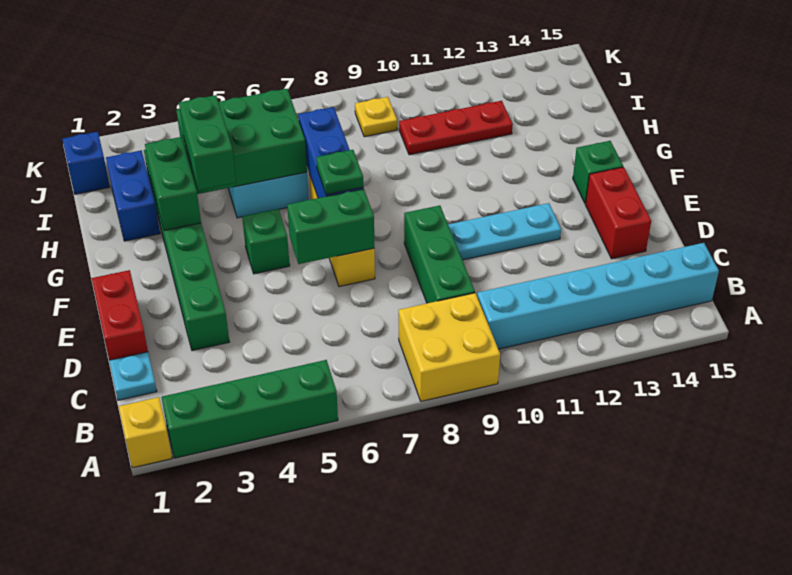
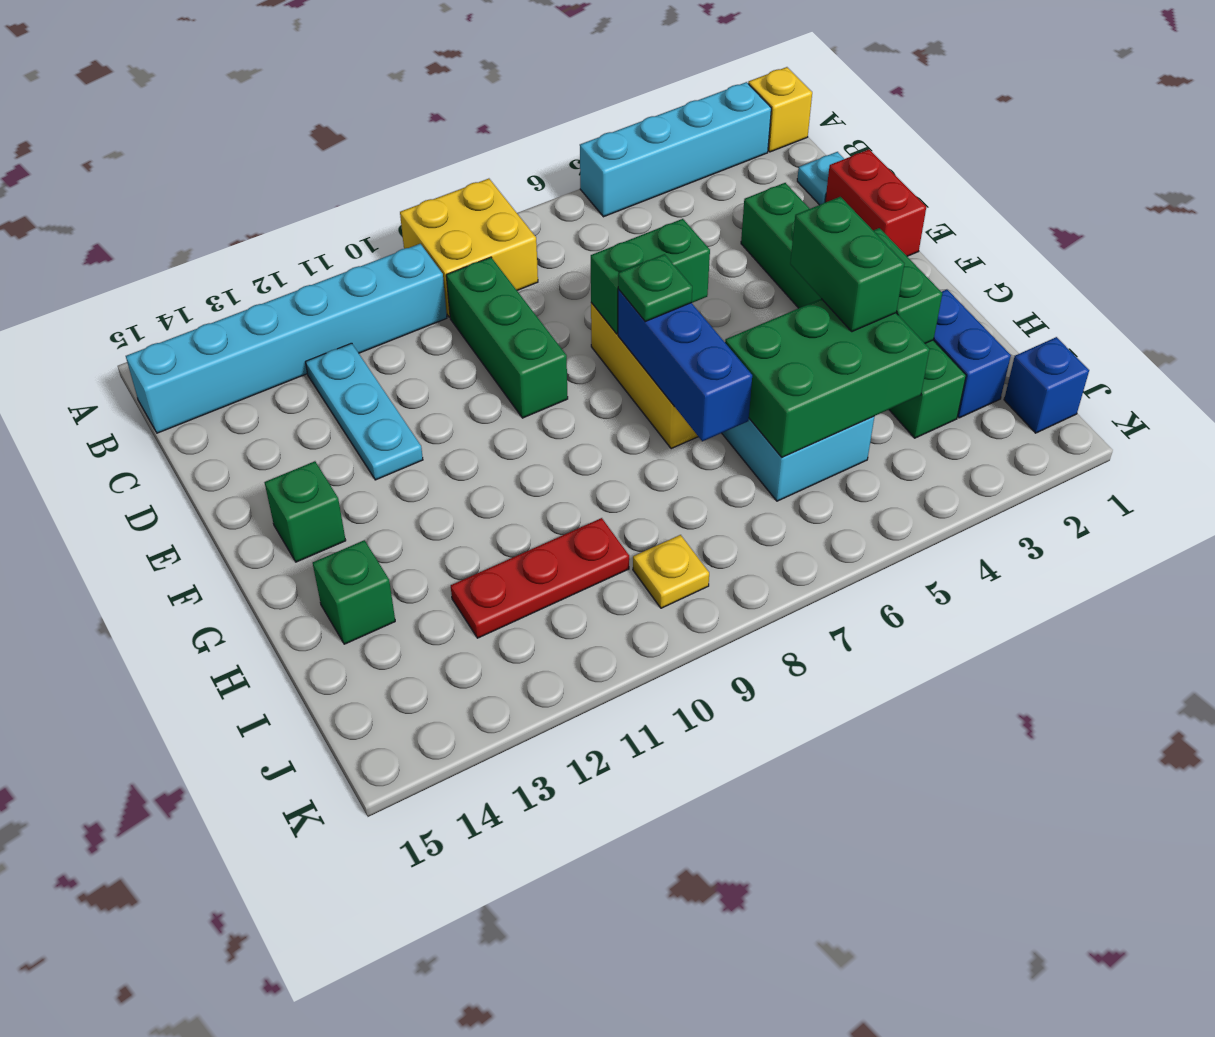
green brick A2:A5 level 1 -> cyan brick A2:A5 level 1
red brick D14:E14 level 1 -> none
cyan plate E10:E12 level 1 -> cyan plate C12:E12 level 1
green brick F5 level 1 -> green brick H14 level 1

